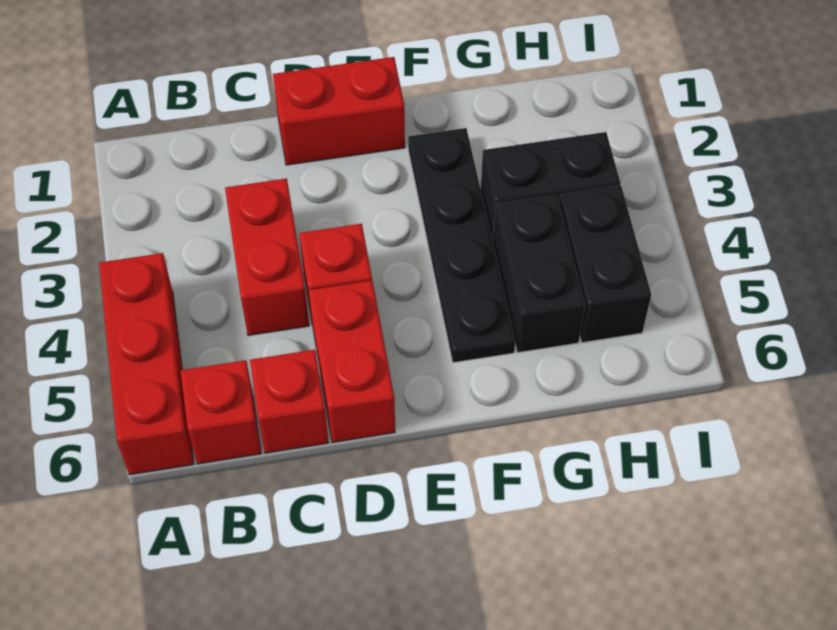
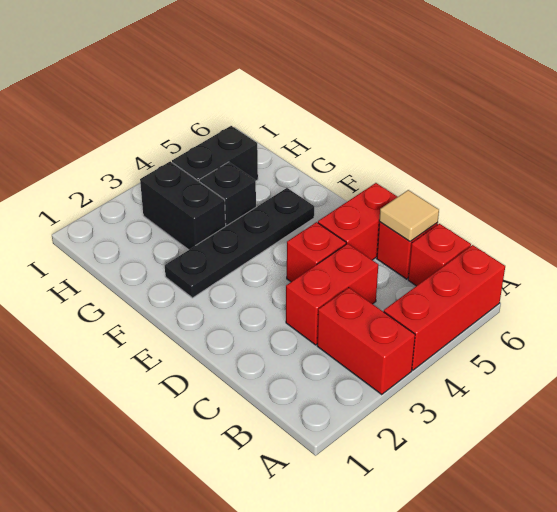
none -> tan tile C6 level 2
red brick D1:E1 level 1 -> red brick A3:B3 level 1
black brick G4:G5 level 1 -> black brick G4 level 1

